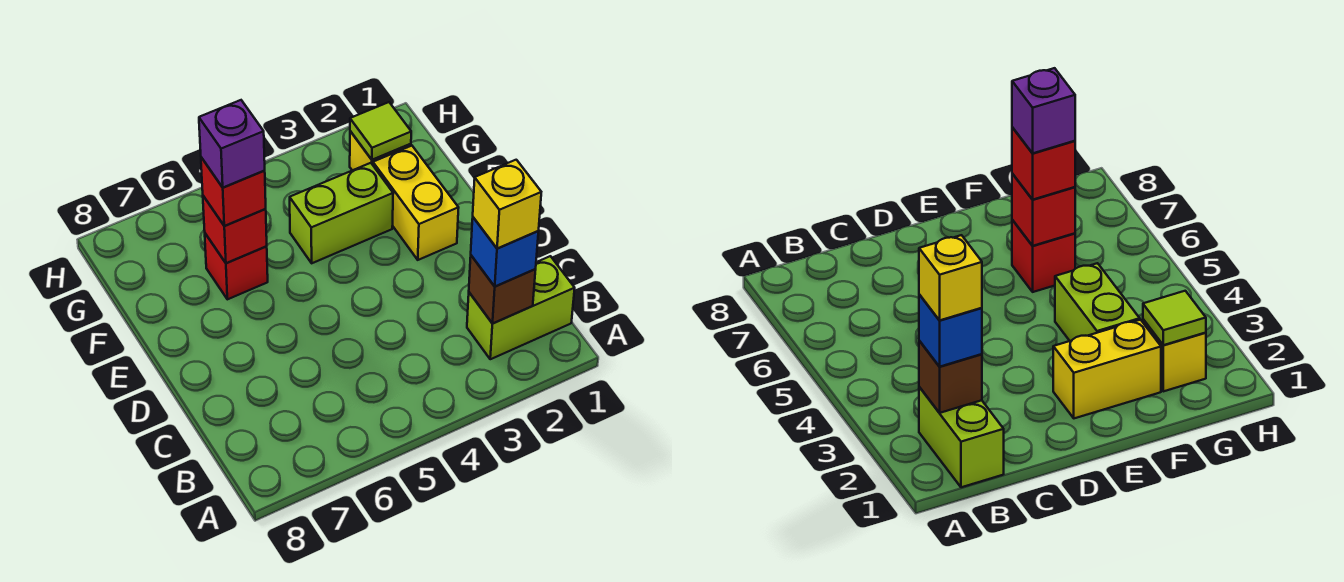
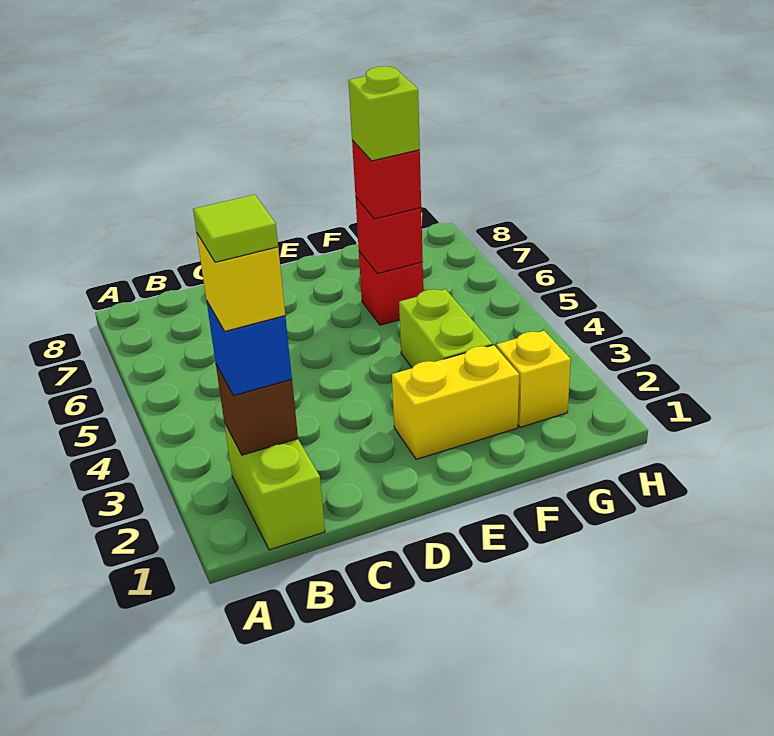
purple brick F6 level 4 -> lime brick F6 level 4
lime tile G2 level 2 -> lime tile B2 level 5

